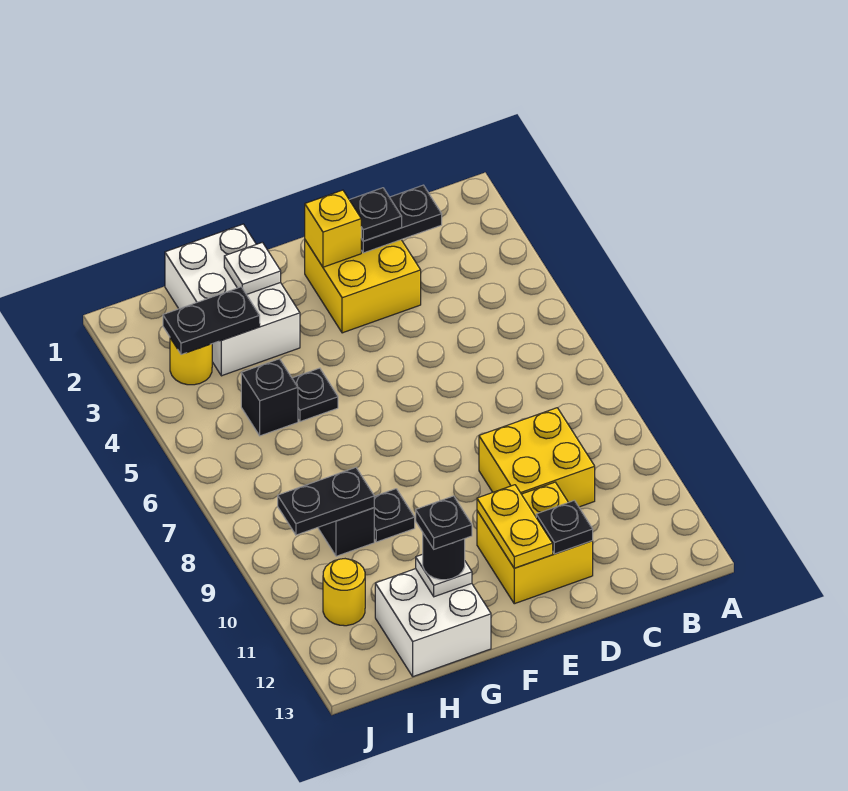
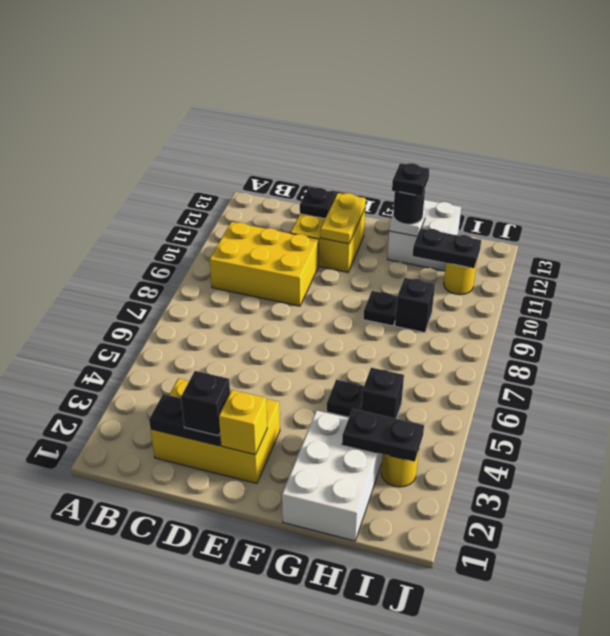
yellow brick C9:D10 level 1 -> yellow brick B9:D10 level 1
yellow brick D2:E3 level 1 -> yellow brick C2:E3 level 1
black plate D2 level 3 -> black brick D2 level 3
white plate G2 level 2 -> none
black plate H9:I9 level 2 -> black plate H11:I11 level 2

